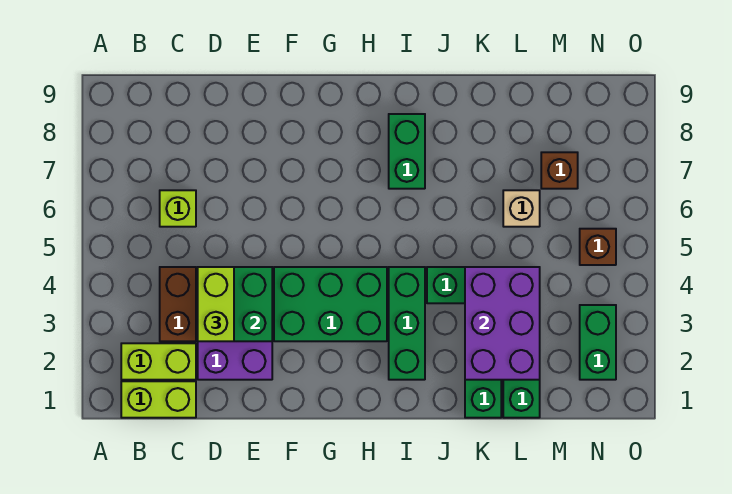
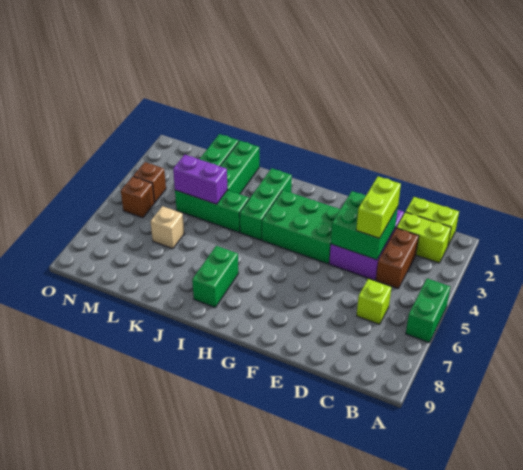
purple brick K2:L4 level 2 -> purple brick K4:L4 level 2
brown brick M7 level 1 -> brown brick N4 level 1
green brick N2:N3 level 1 -> green brick A5:A6 level 1

